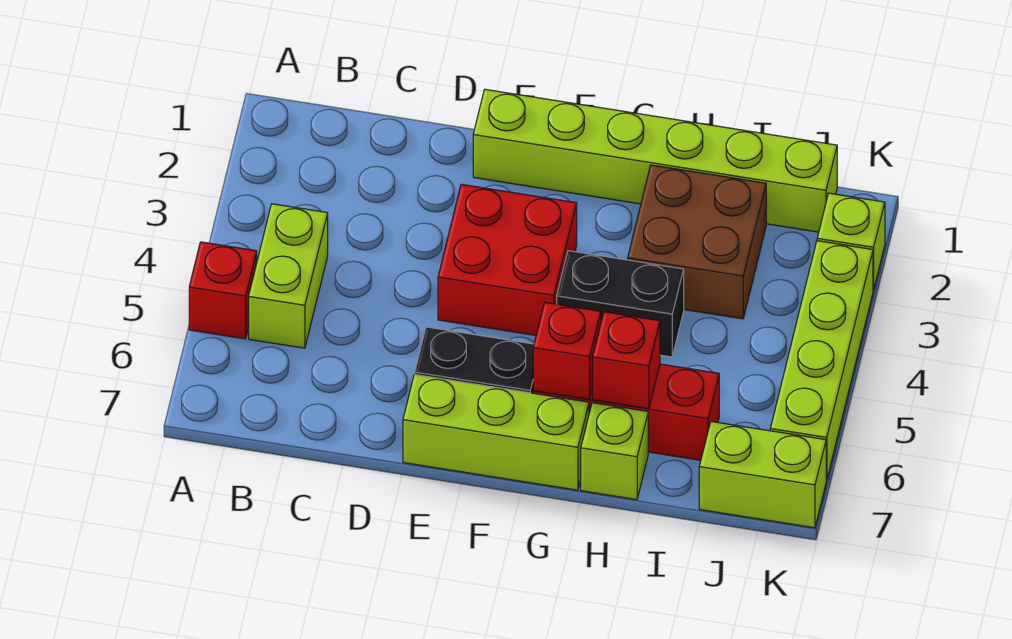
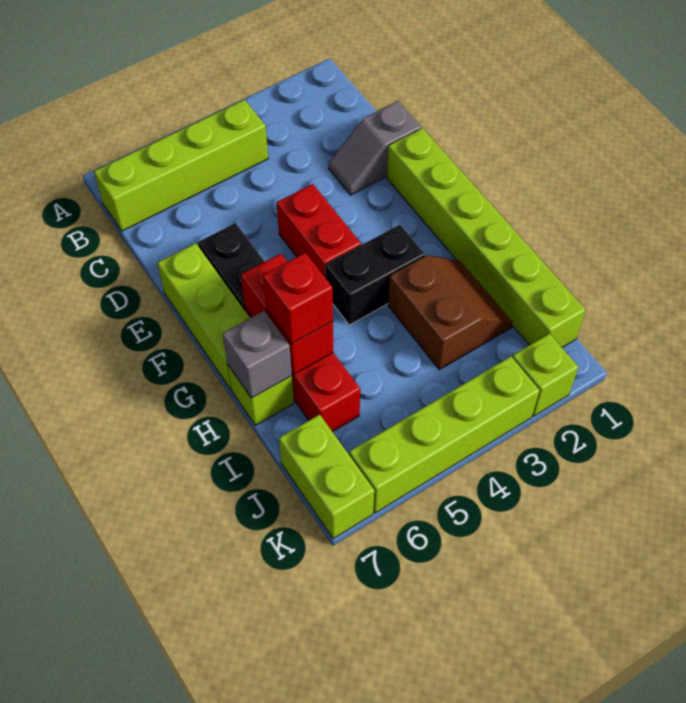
red brick A5 level 1 -> red brick H6 level 3
lime brick B4:B5 level 1 -> lime brick B4:B7 level 1
none -> grey slope D1:D2 level 1 top 1
red brick E3:F4 level 1 -> red brick E4:F4 level 1
black brick G4:H4 level 1 -> black brick G3:G4 level 1
brown brick H2:I3 level 1 -> brown slope H2:I3 level 1 top 3
none -> grey brick H7 level 2

